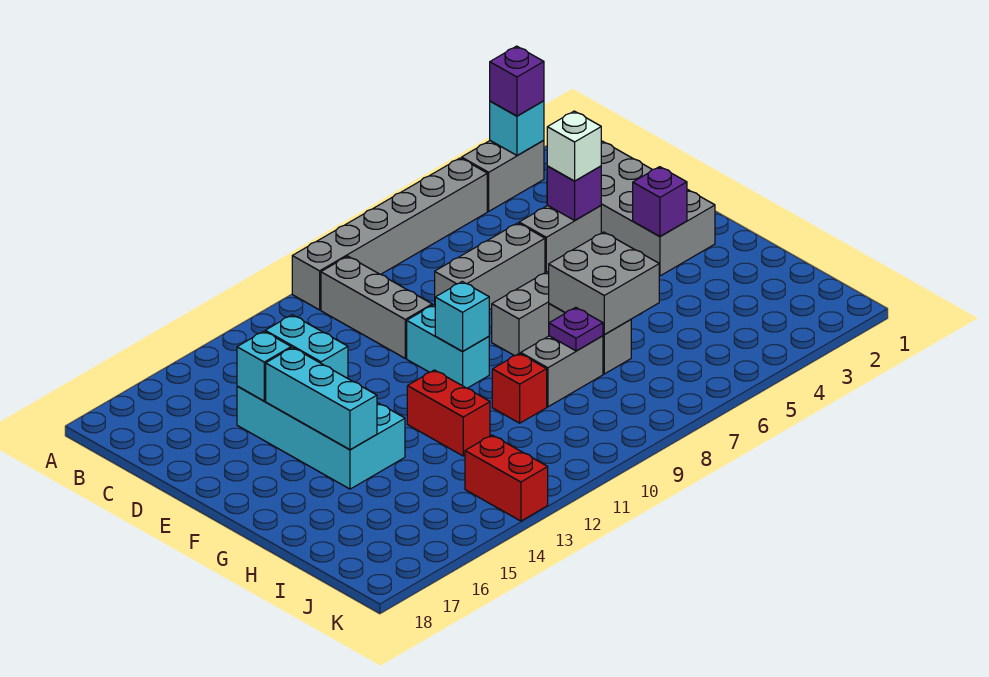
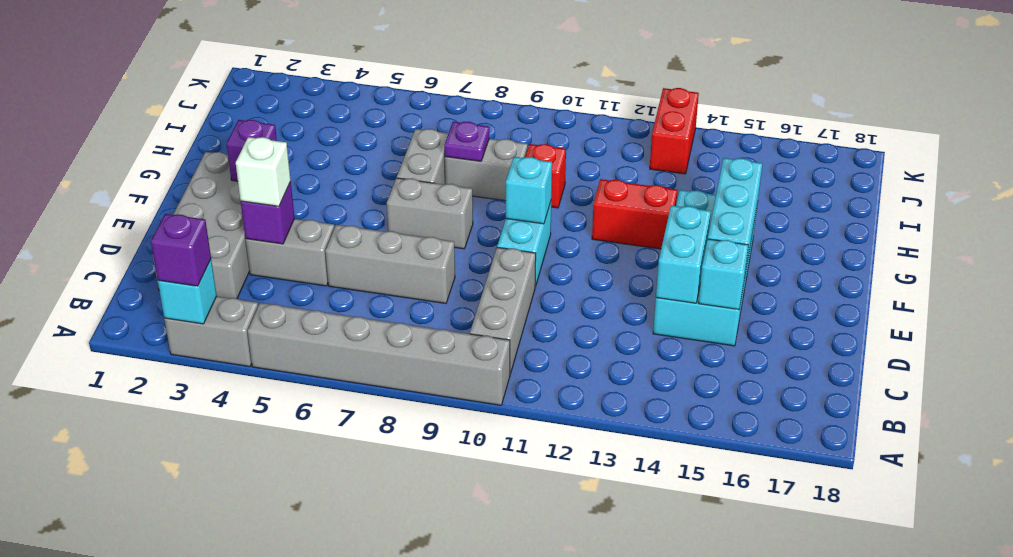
grey brick G6:H7 level 2 -> none
red brick G12:H12 level 1 -> red brick G12:G13 level 1

